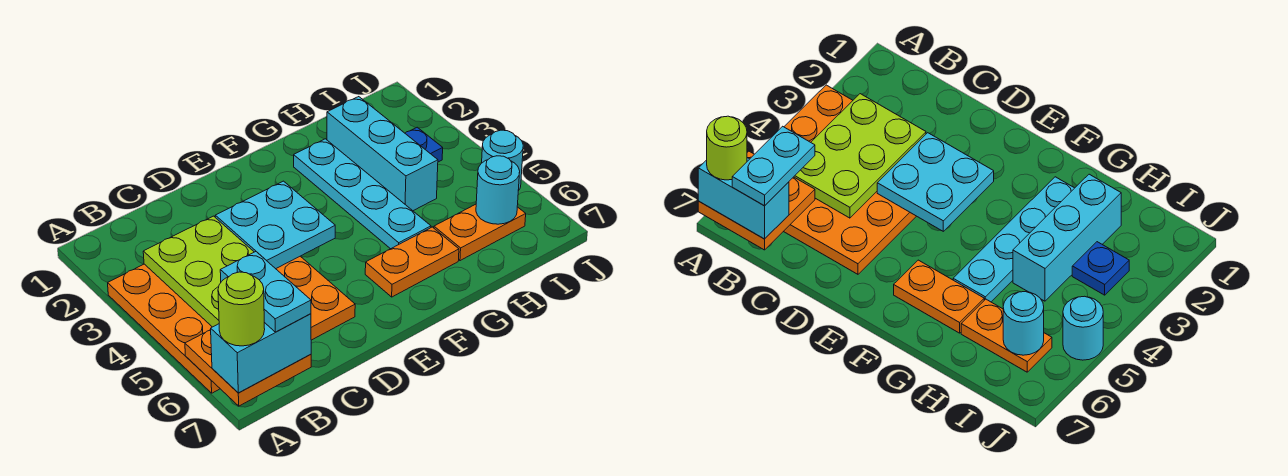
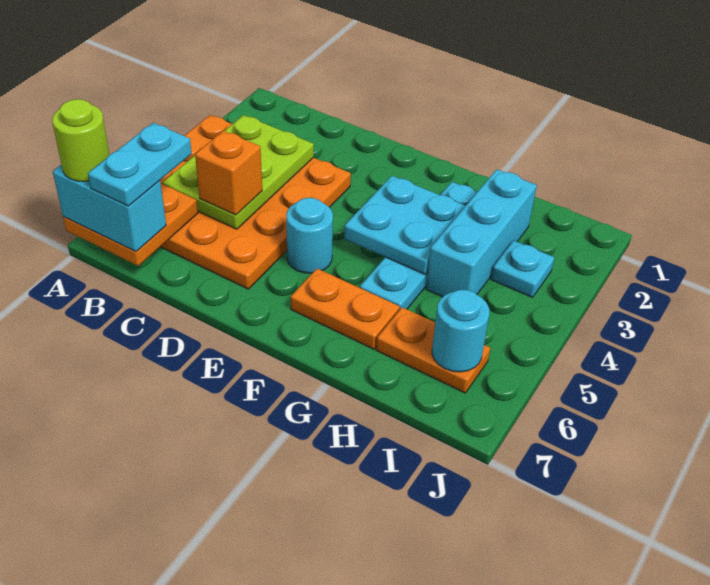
none -> orange brick C5 level 3
cyan plate D3:E4 level 2 -> cyan plate F3:G4 level 2
blue plate I3 level 1 -> cyan plate I3 level 1
cyan round brick J5 level 1 -> cyan round brick E5 level 1

